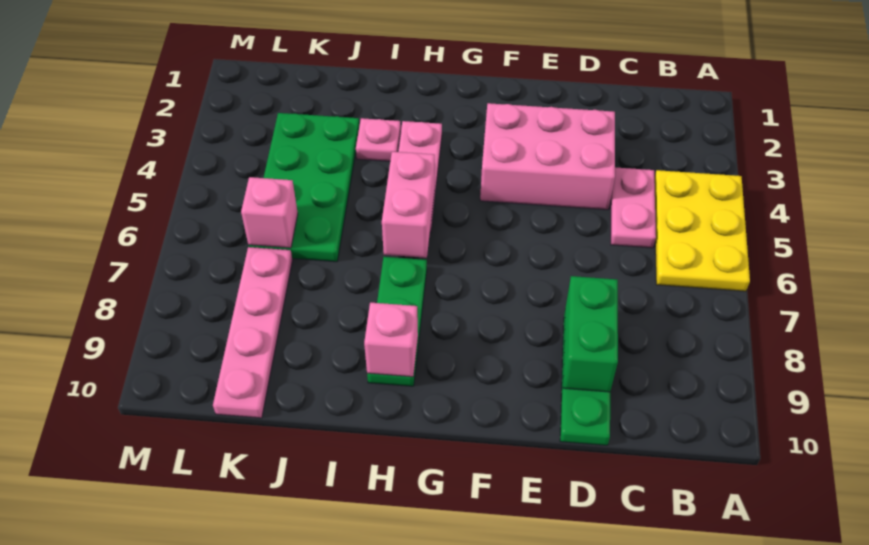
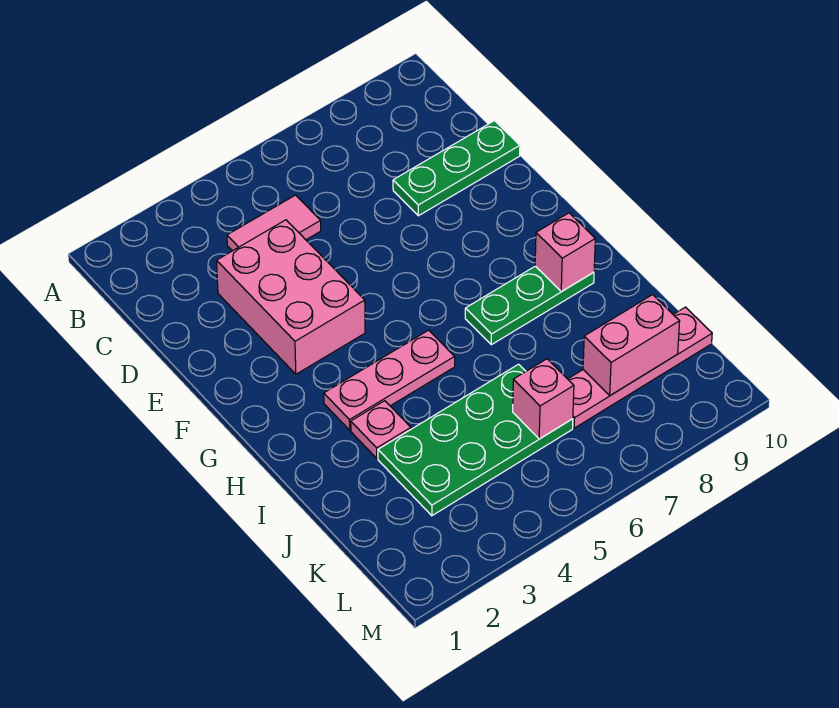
yellow plate A4:B6 level 1 -> none
pink plate C4:C5 level 1 -> pink tile C4:C5 level 1
green brick D8:D9 level 2 -> none
pink brick H5:H6 level 2 -> pink brick K8:K9 level 2

